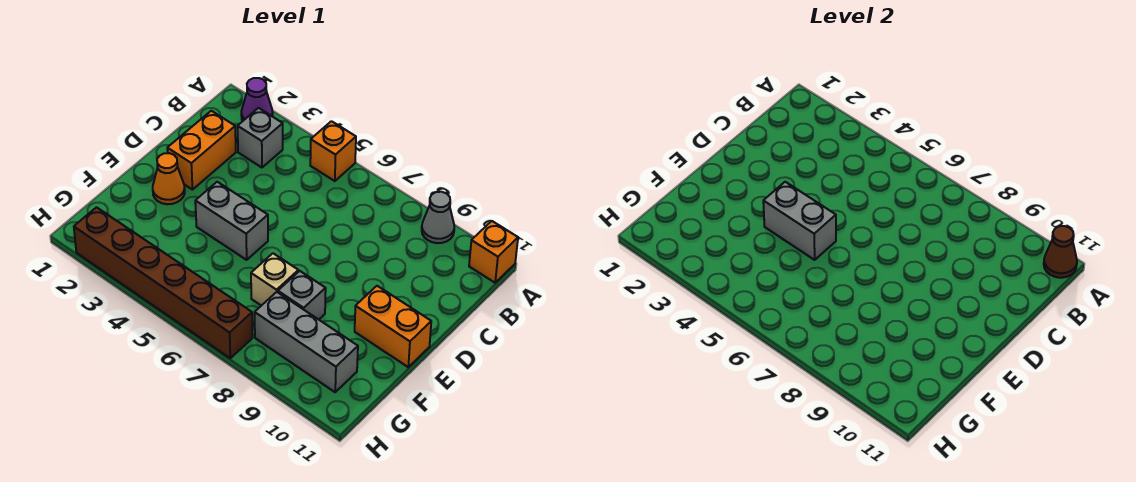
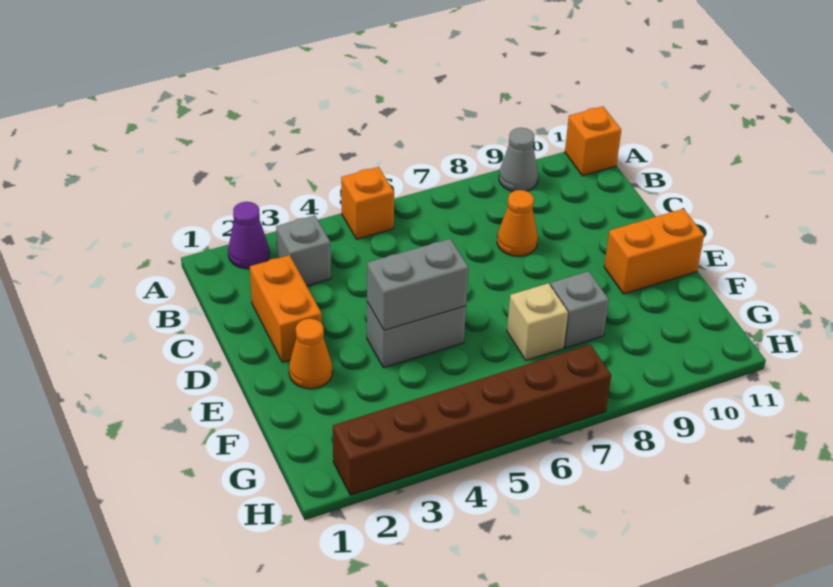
brown cone A11 level 2 -> none
none -> orange cone C8 level 1
grey brick G8:G10 level 1 -> none

